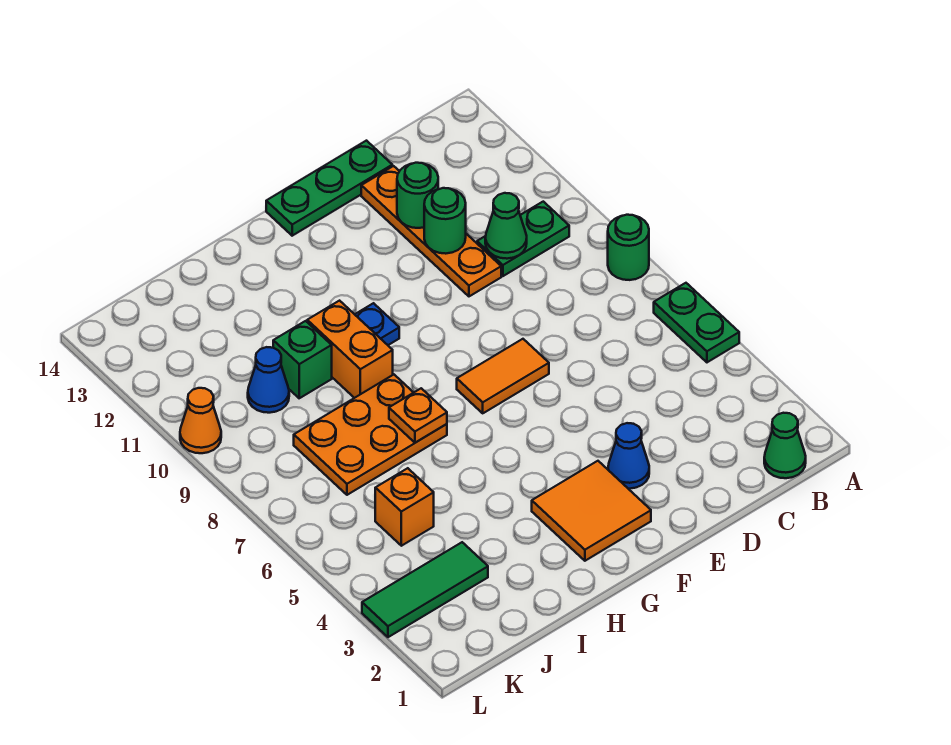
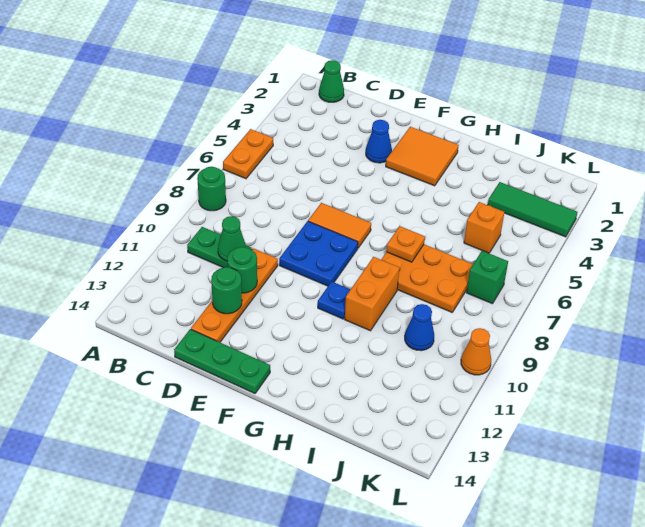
green plate A5:A6 level 1 -> orange plate A5:A6 level 1
none -> blue plate E8:F9 level 1
green brick I10 level 1 -> green brick K7 level 1

